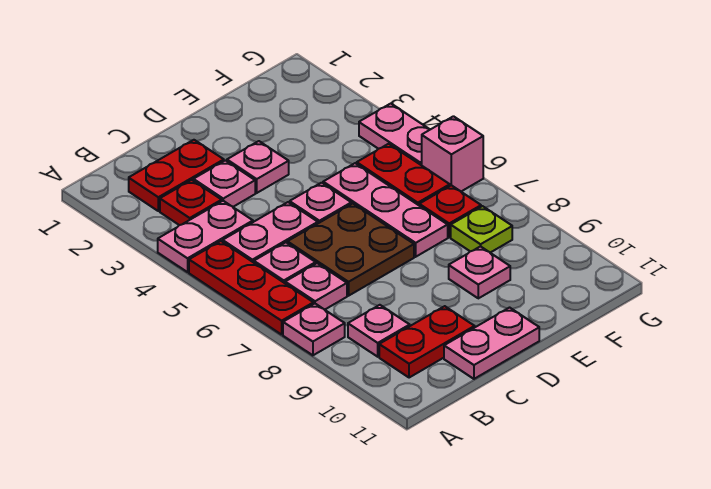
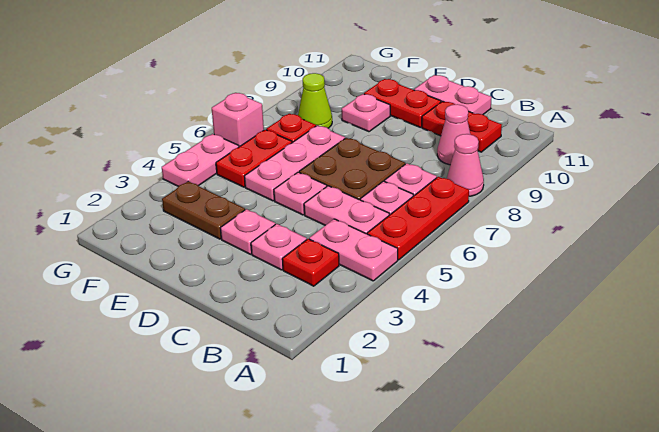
pink plate A8 level 1 -> pink cone A8 level 1
red plate B2:C2 level 1 -> red plate D10:E10 level 1
pink plate B9 level 1 -> pink cone B9 level 1
none -> brown plate E3:F3 level 1
lime plate F8 level 1 -> lime cone F8 level 1

